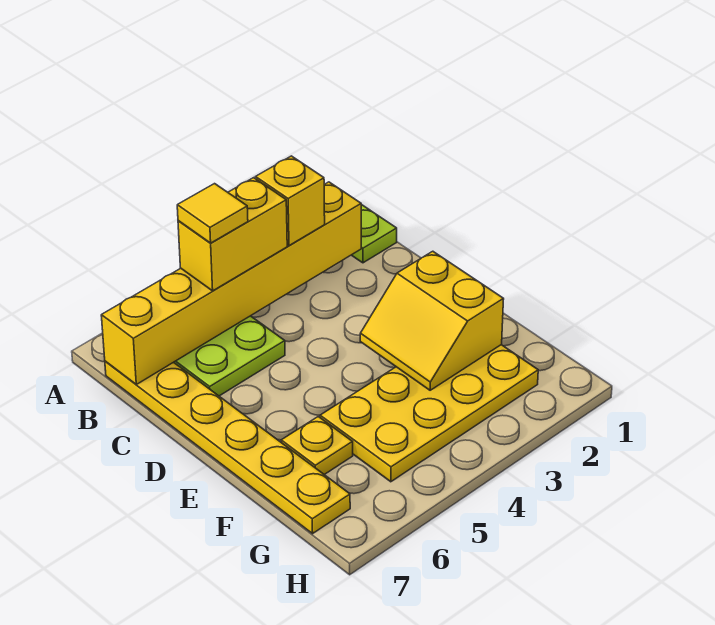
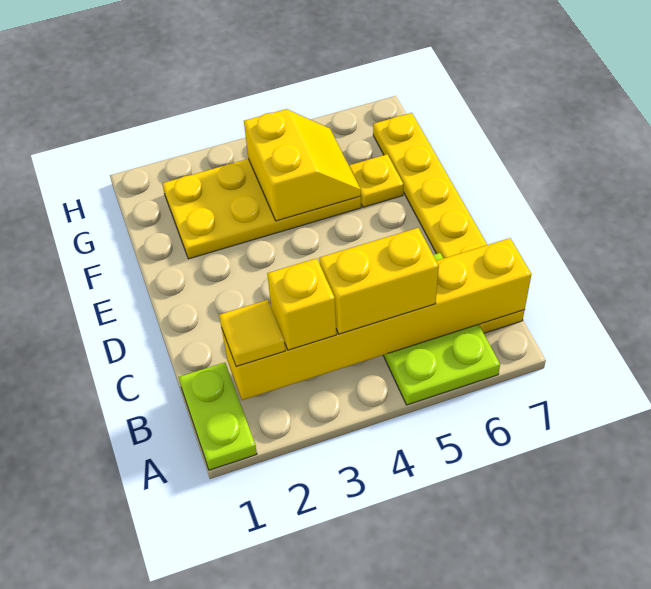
yellow tile B5 level 4 -> yellow tile B2 level 3
yellow slope E2:F3 level 2 top 2 -> yellow slope F4:G5 level 2 top 4

